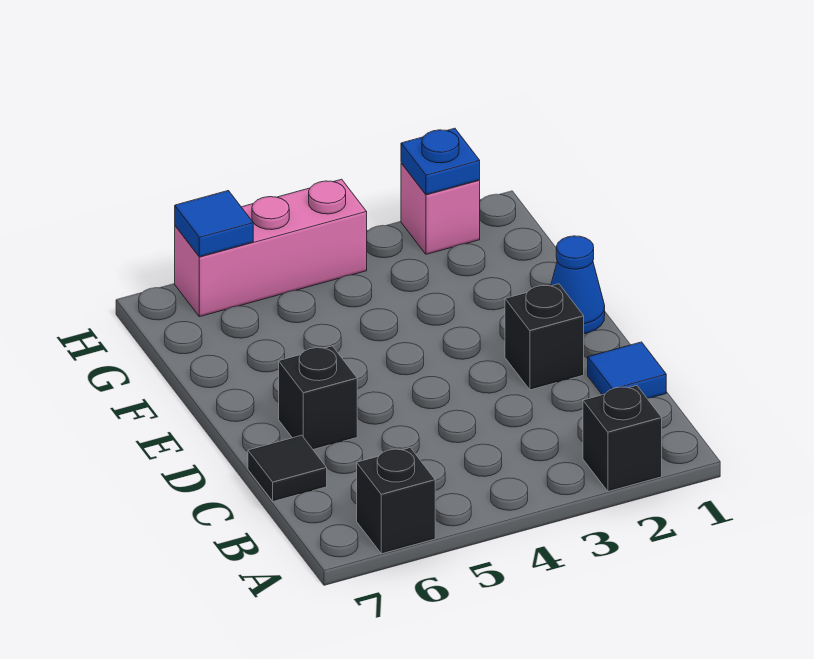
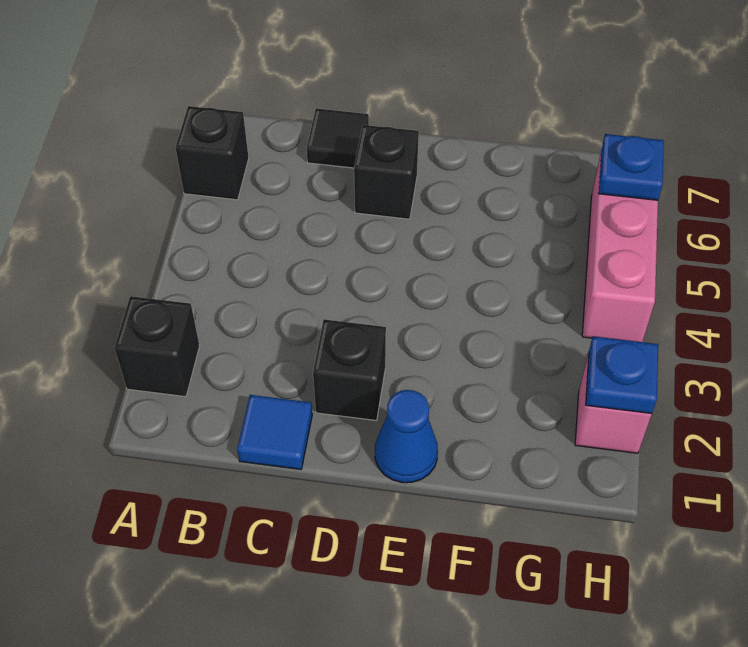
blue tile H6 level 2 -> blue plate H6 level 2

